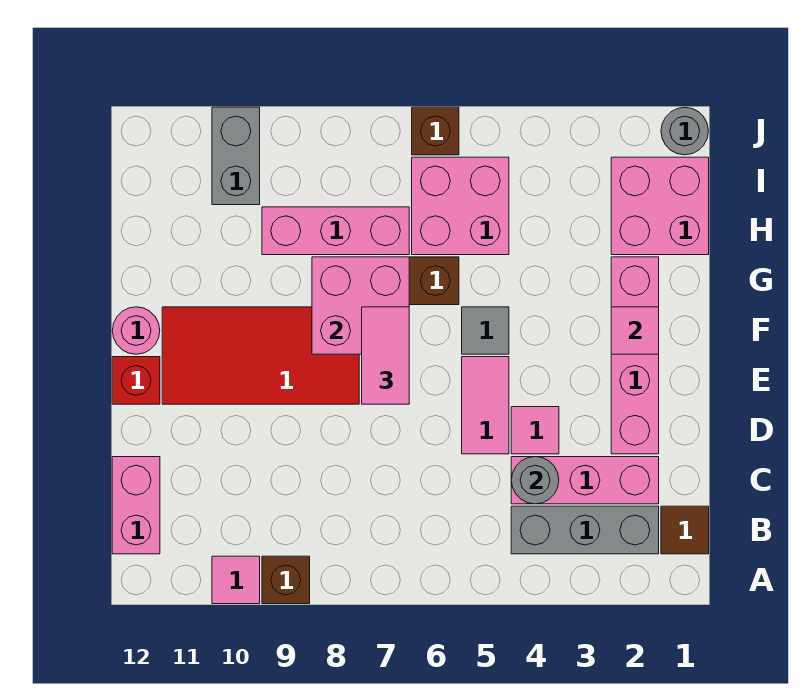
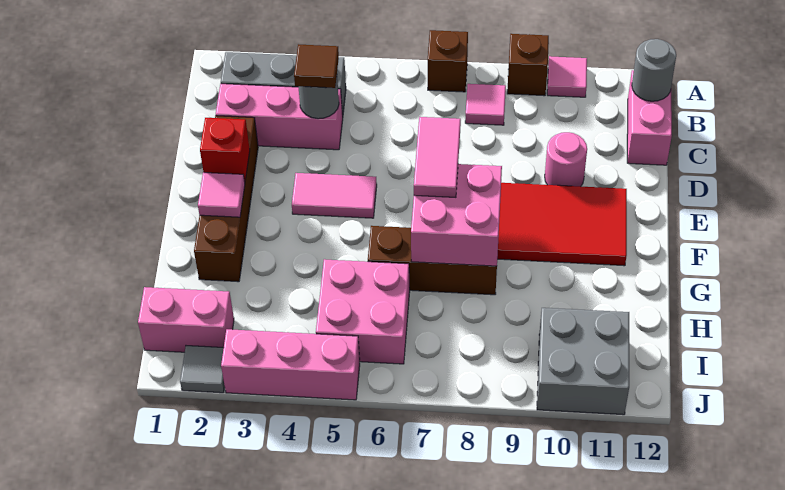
brown tile B1 level 1 -> brown tile C4 level 3
pink brick D2:G2 level 1 -> brown brick D2:G2 level 1
pink tile D4 level 1 -> pink tile B8 level 1
pink tile D5:E5 level 1 -> pink tile E4:E5 level 1
red brick E12 level 1 -> red brick E2 level 2
grey tile F5 level 1 -> grey tile J2 level 1
pink round brick F12 level 1 -> pink round brick D10 level 1
pink brick H1:I2 level 1 -> pink brick I1:I2 level 1
pink brick H7:H9 level 1 -> pink brick J3:J5 level 1
grey brick I10:J10 level 1 -> grey brick I10:J11 level 1
grey round brick J1 level 1 -> grey round brick B12 level 2
brown brick J6 level 1 -> brown brick A7 level 1

